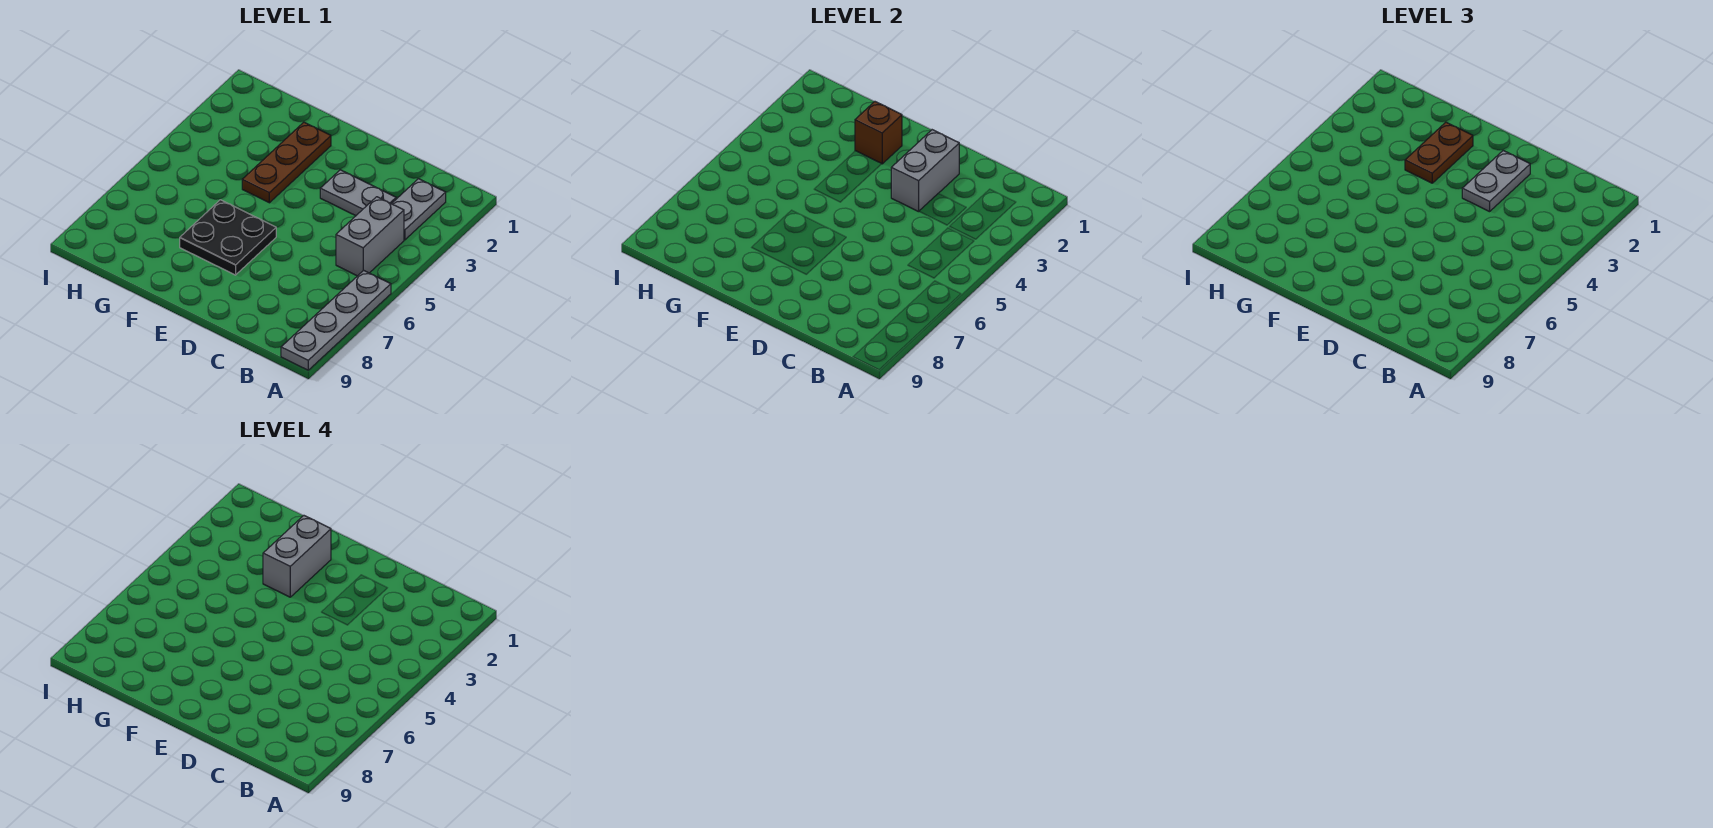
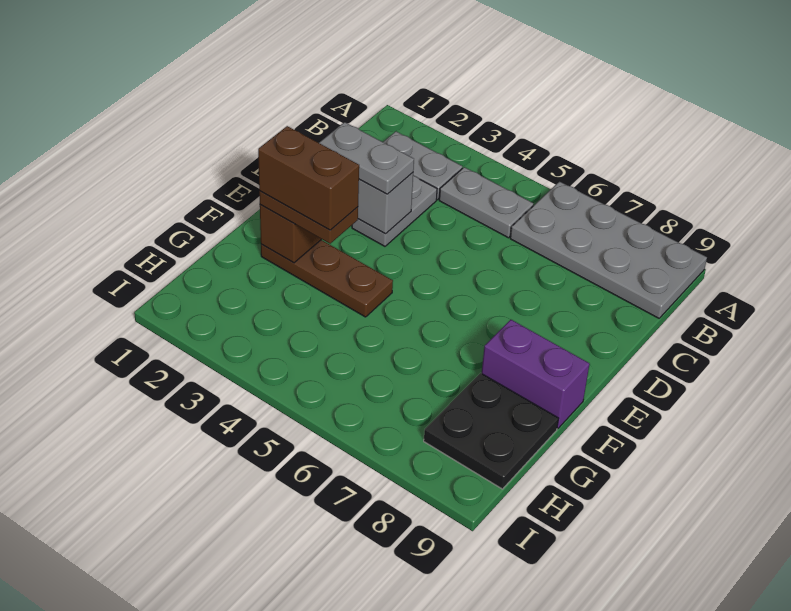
grey plate A6:A9 level 1 -> grey plate A6:B9 level 1
grey brick B4:B5 level 1 -> grey plate B4:B5 level 1
black plate E6:F7 level 1 -> black plate G8:H9 level 1
grey brick F2:F3 level 4 -> brown brick F2:F3 level 4
none -> purple brick F8:F9 level 1

